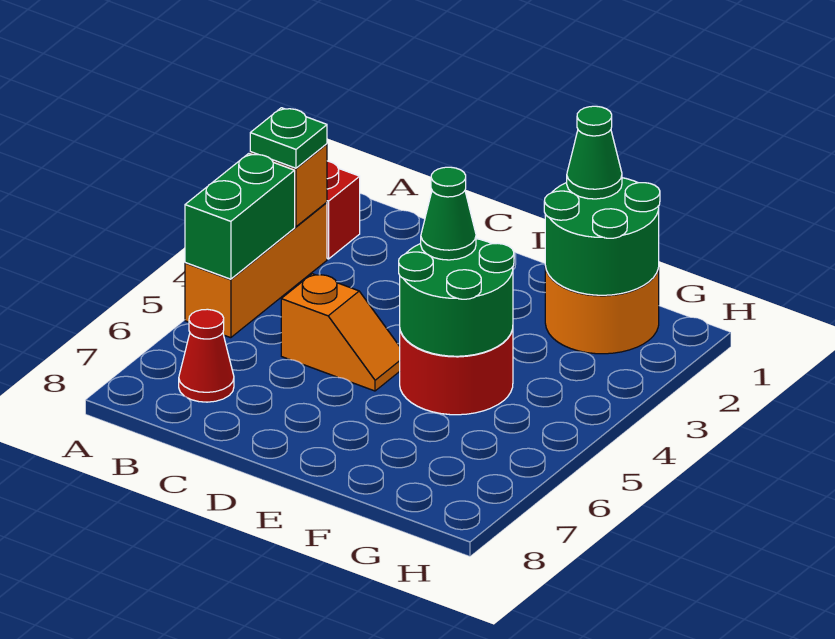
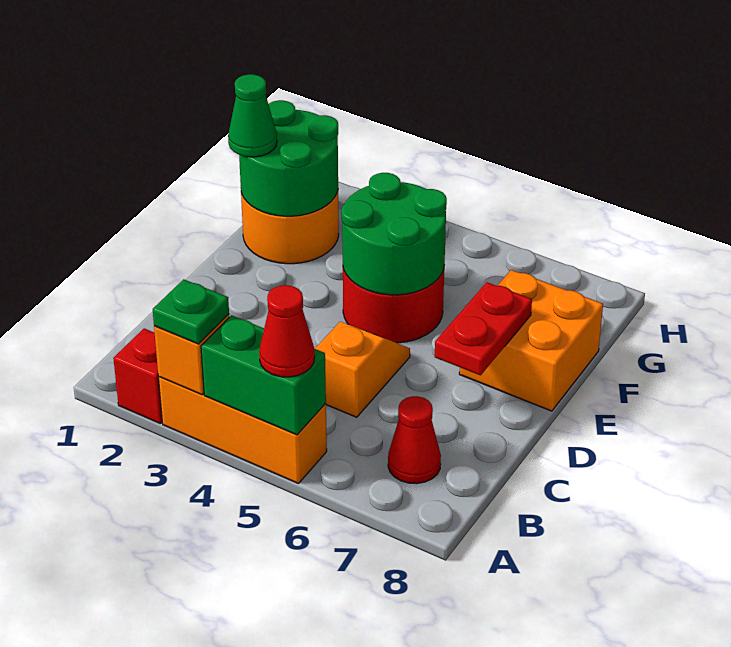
none -> red cone A5 level 3
none -> red plate D7:E7 level 2
green cone E4 level 3 -> none
none -> orange brick E7:F8 level 1

